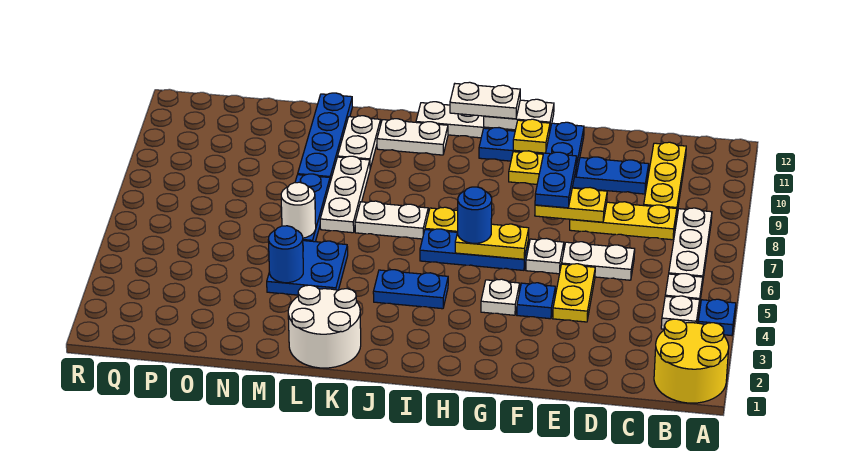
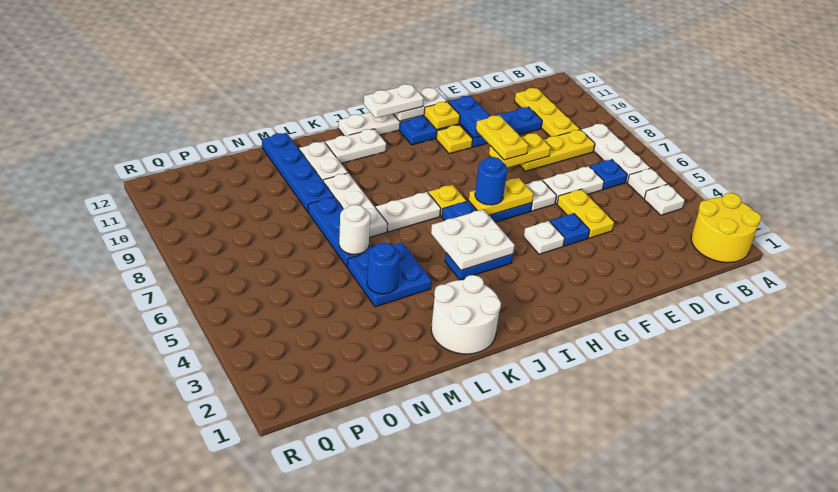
blue plate A4 level 1 -> blue plate C6 level 1
blue plate F8:F9 level 3 -> yellow plate F8:F9 level 3
none -> white plate I4:J5 level 2

